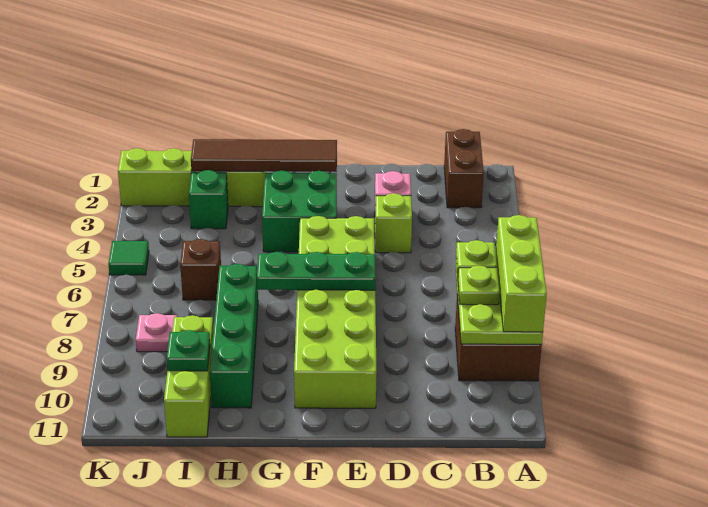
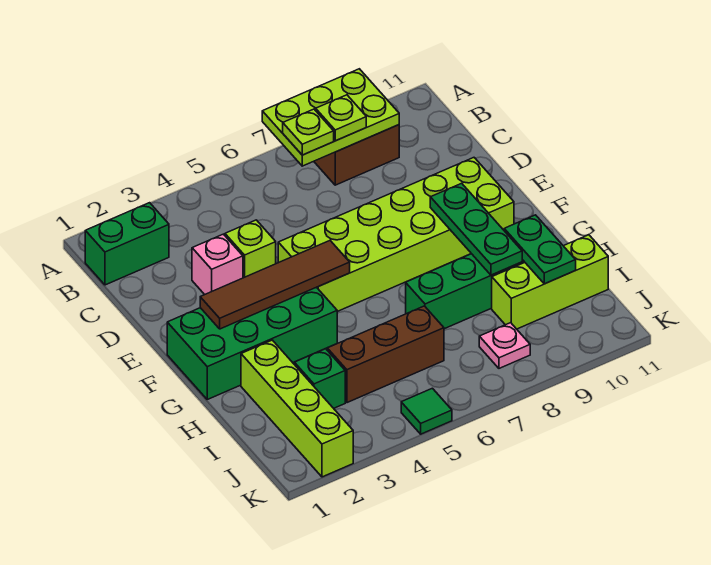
lime brick A7:A9 level 3 -> none
brown brick B1:B2 level 1 -> green brick B1:B2 level 1
green plate E7:G7 level 2 -> green plate F9:H9 level 2
brown tile F2:I2 level 2 -> brown tile F2:F5 level 2
green brick F3:G4 level 1 -> green brick F1:G4 level 1
brown brick I6 level 1 -> brown brick I4:I6 level 1
green plate I10 level 2 -> green plate H10:I10 level 2

